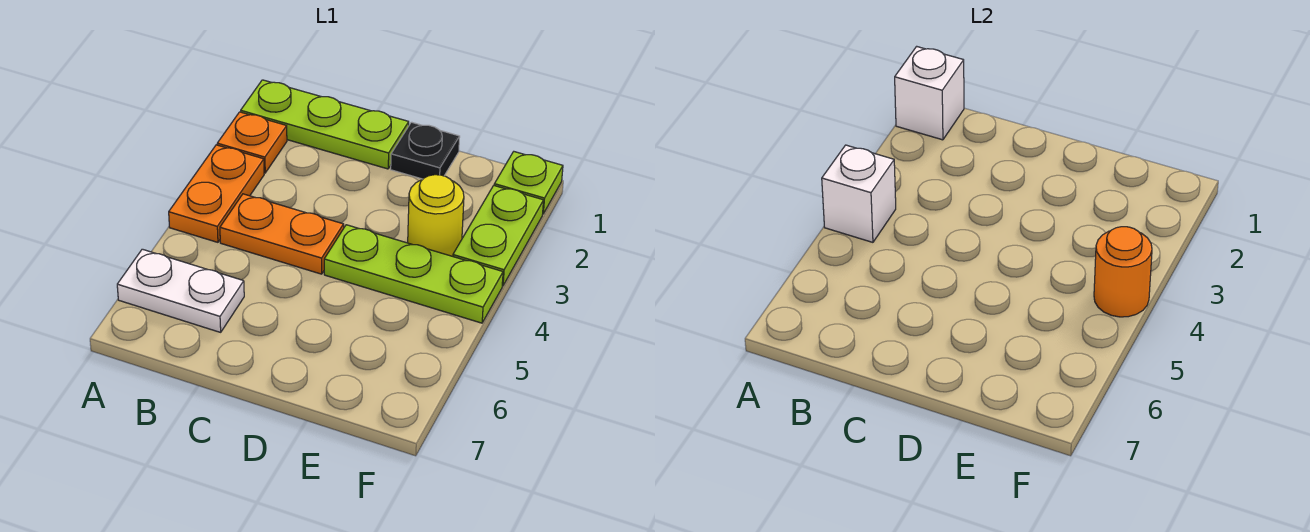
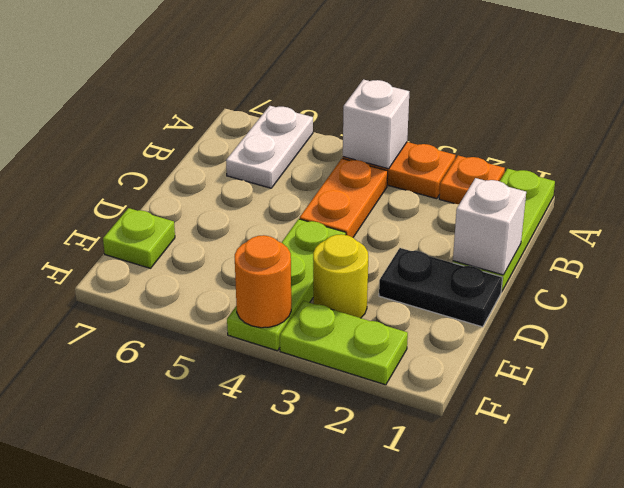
white brick A1 level 2 -> white brick C1 level 2
black plate D1 level 1 -> black plate D1:D2 level 1
lime plate F1 level 1 -> lime plate E7 level 1

